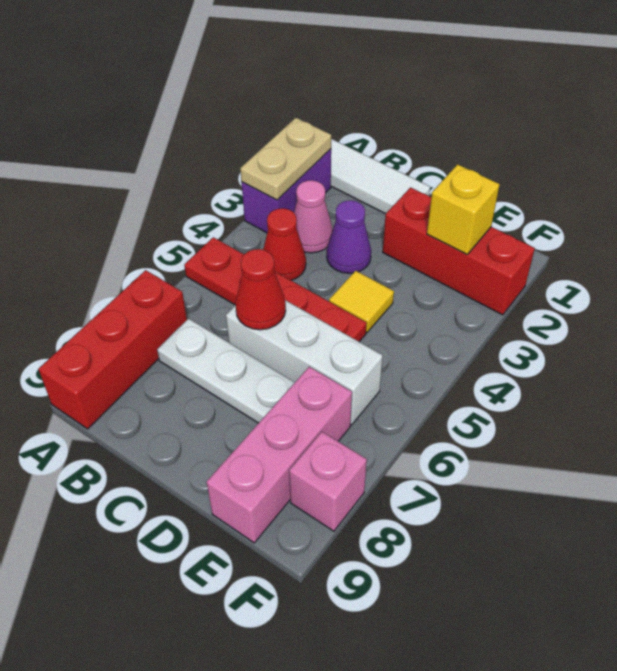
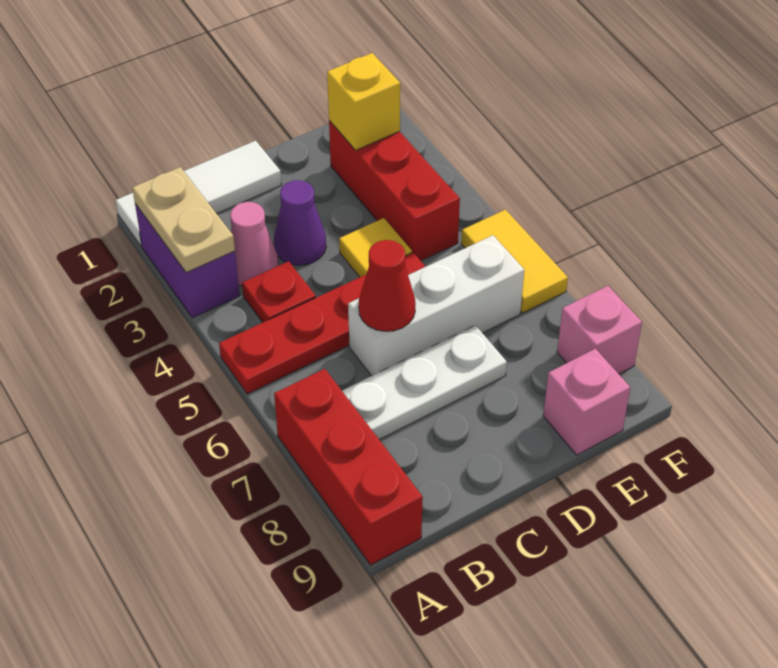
red cone B4 level 1 -> red plate B4 level 1
red brick D2:F2 level 1 -> red brick E2:E4 level 1
pink brick E7:E9 level 1 -> pink brick E9 level 1
none -> yellow tile F5:F6 level 1

